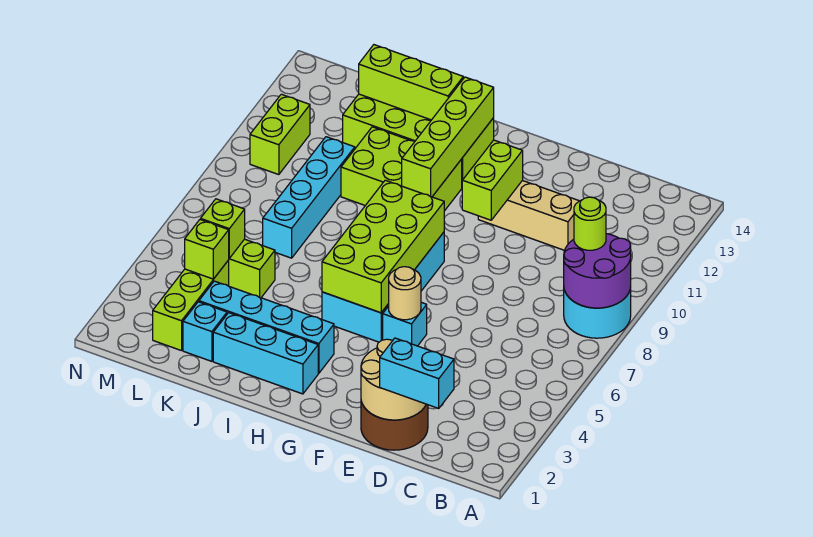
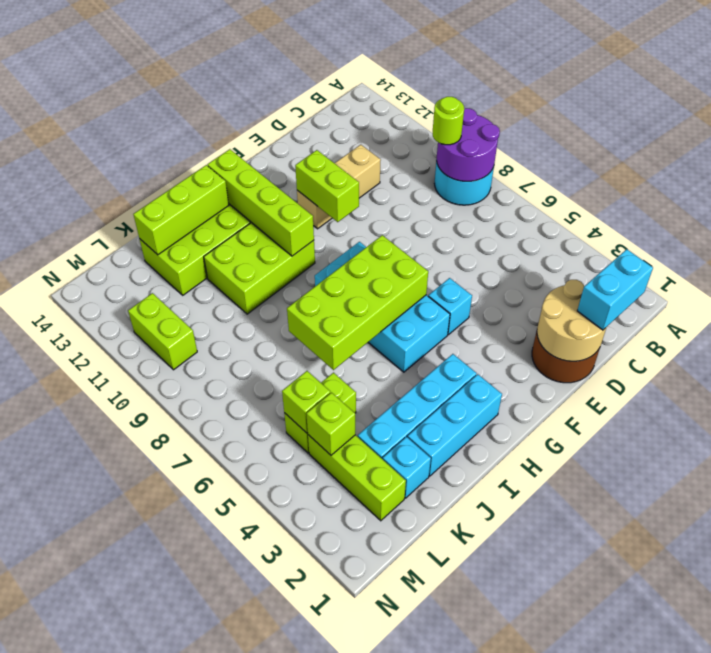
tan round brick F5 level 2 -> none
lime brick G5:H8 level 2 -> lime brick G6:J7 level 2
cyan brick K7:K10 level 1 -> none

